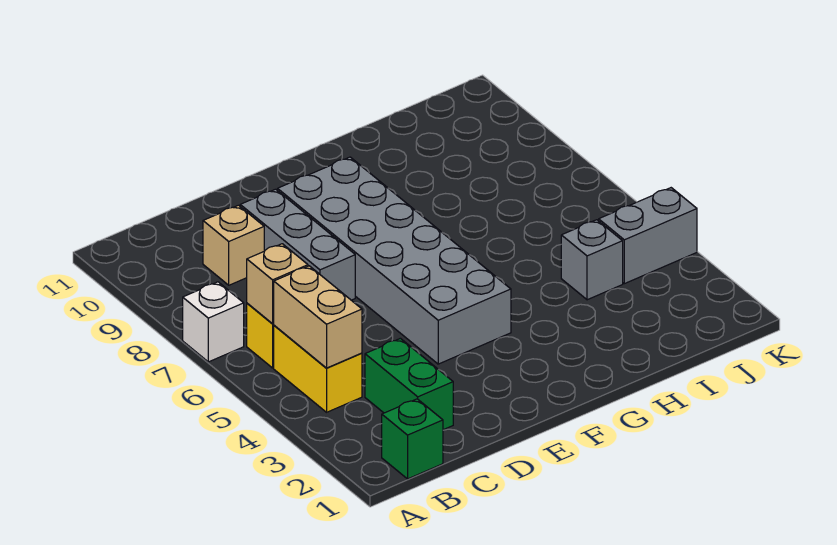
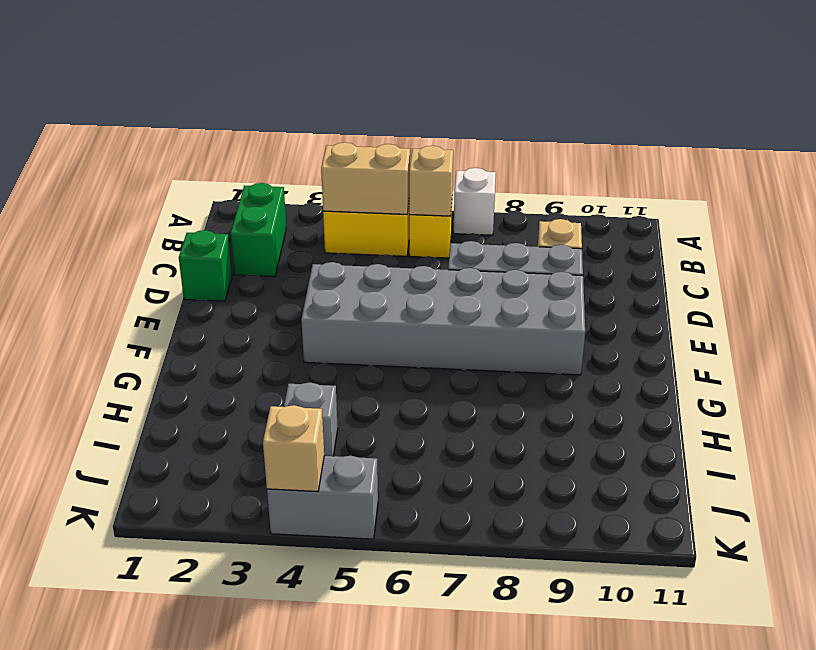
green brick B1 level 1 -> green brick D1 level 1
green brick C2:C3 level 1 -> green brick B2:C2 level 1
grey brick J4:K4 level 1 -> grey brick K4:K5 level 1
none -> tan brick K4 level 2

